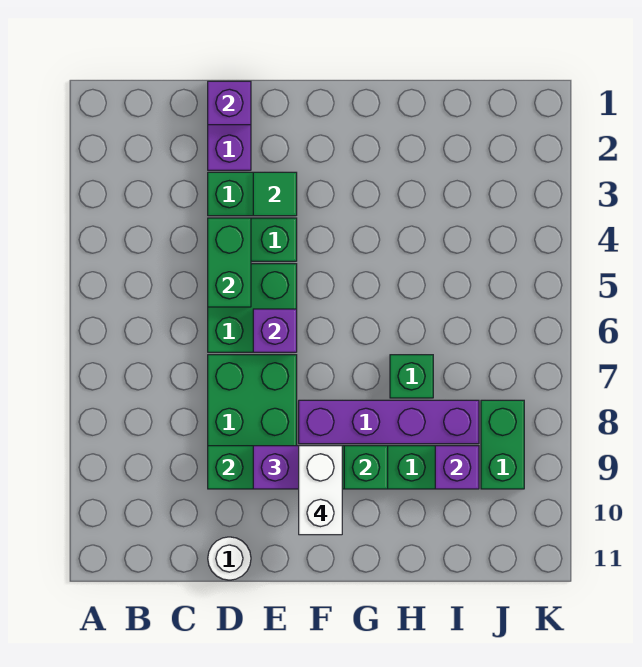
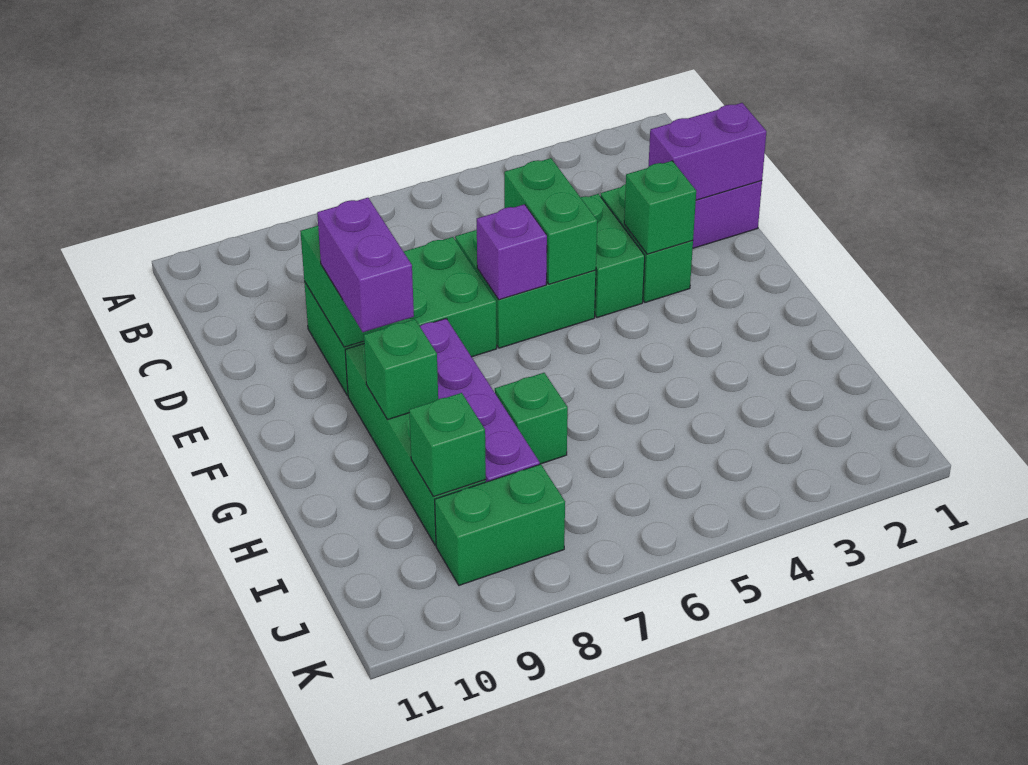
purple brick D1 level 2 -> purple brick D1:D2 level 2
green brick D4:D5 level 2 -> green brick D5:E5 level 2
white round brick D11 level 1 -> none
green tile E3 level 2 -> green brick E3 level 2
white brick F9:F10 level 4 -> none
purple brick I9 level 2 -> green brick I9 level 2

